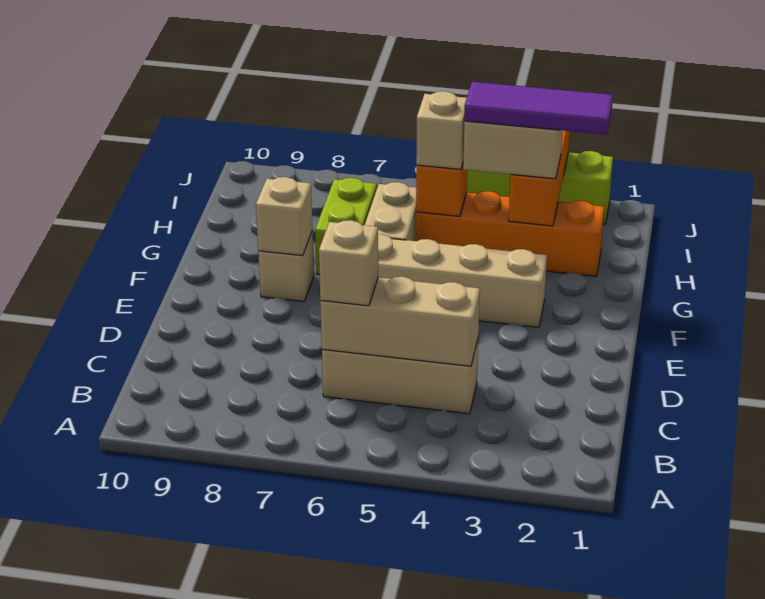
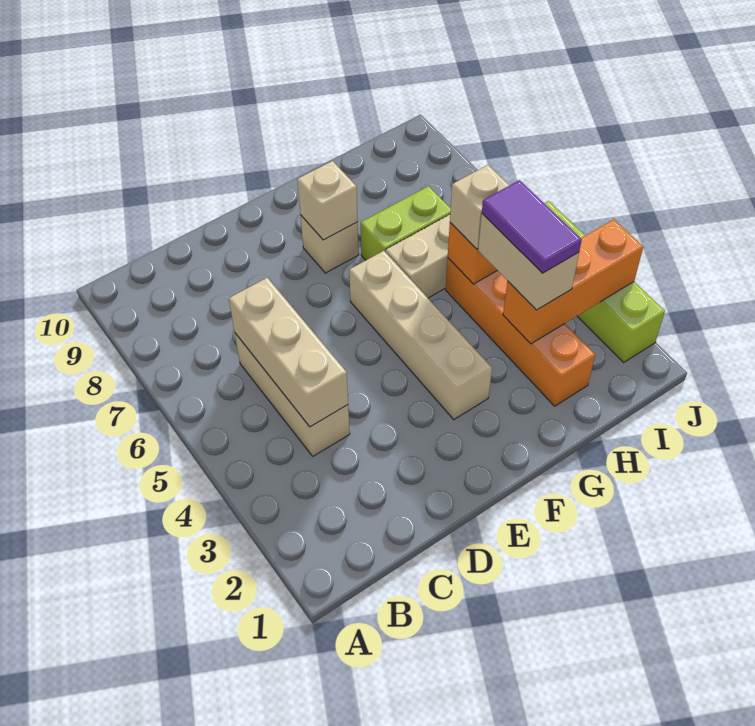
tan brick C6 level 3 -> none
purple tile H2:H4 level 4 -> purple tile H3:H4 level 4

